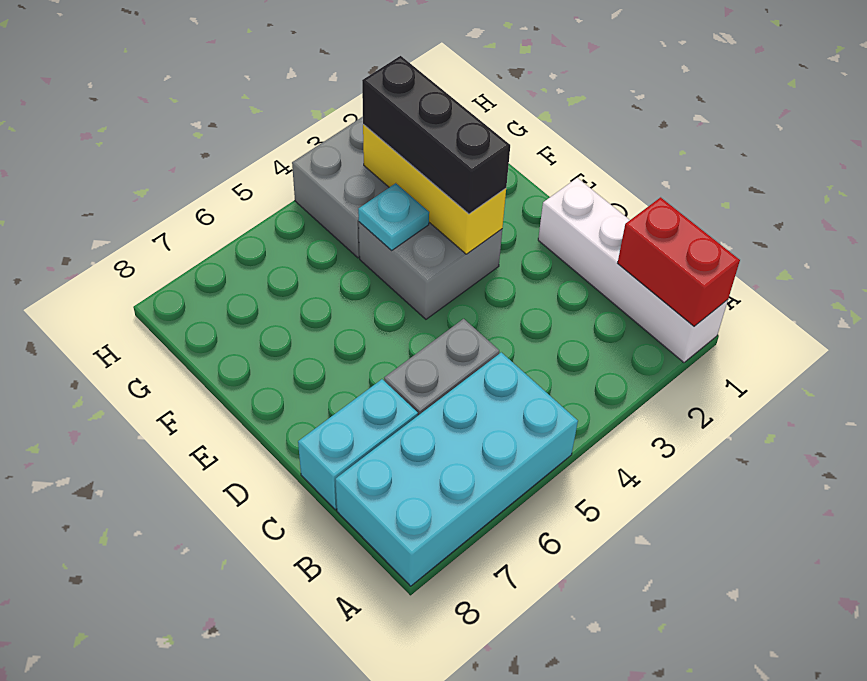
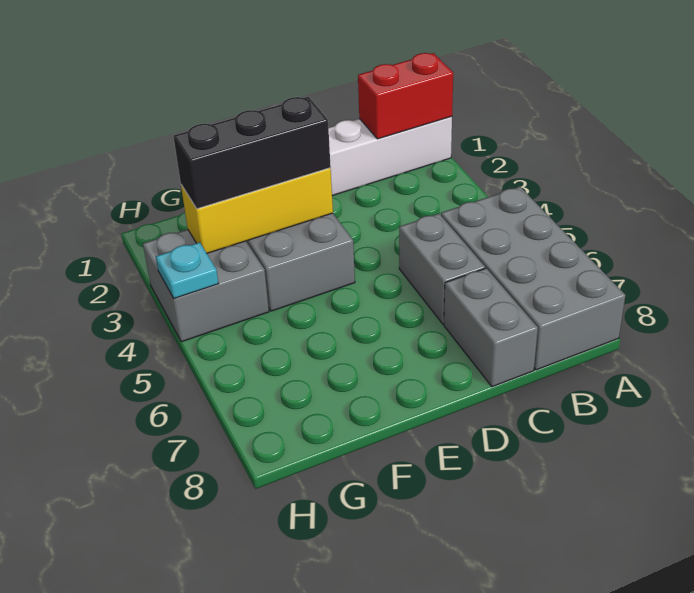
cyan brick A5:B8 level 1 -> grey brick A5:B8 level 1
cyan brick C7:C8 level 1 -> grey brick C7:C8 level 1
cyan plate F4 level 2 -> cyan plate H4 level 2

